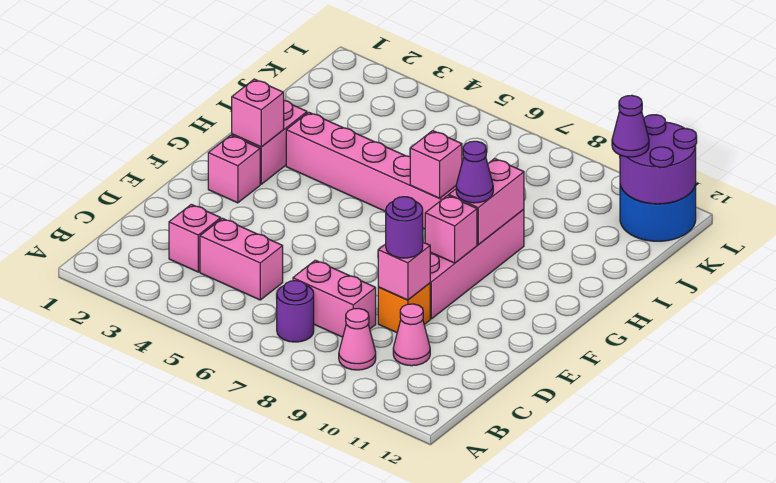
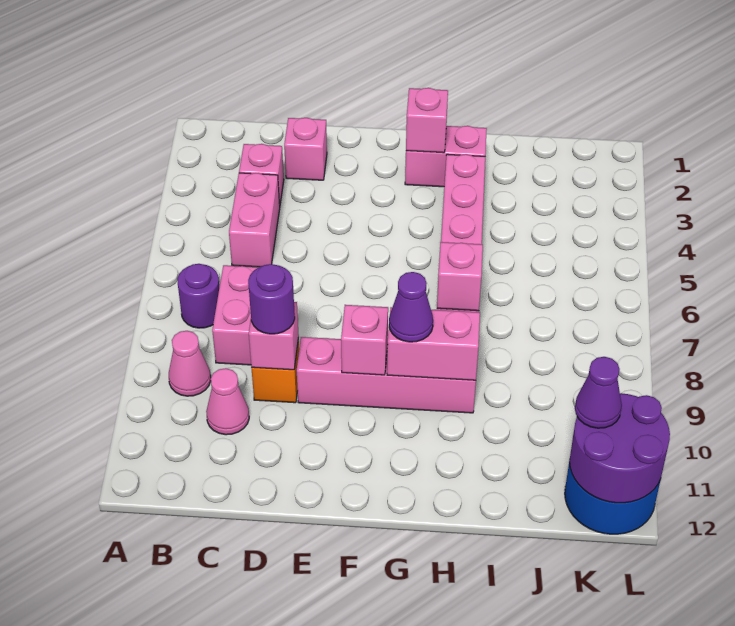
pink brick F2 level 1 -> pink brick D2 level 1

